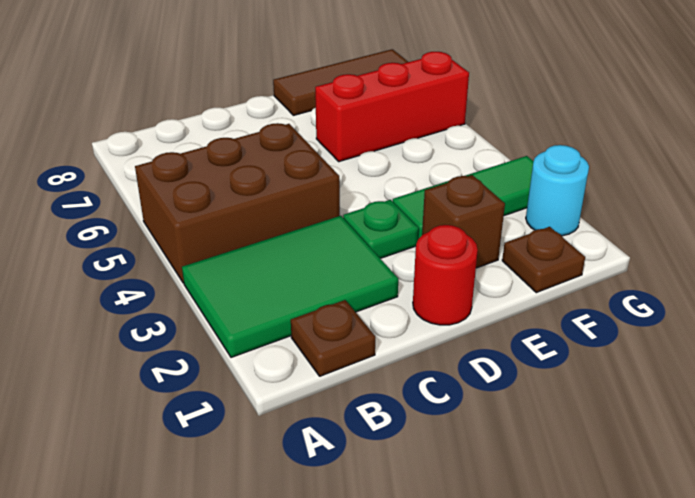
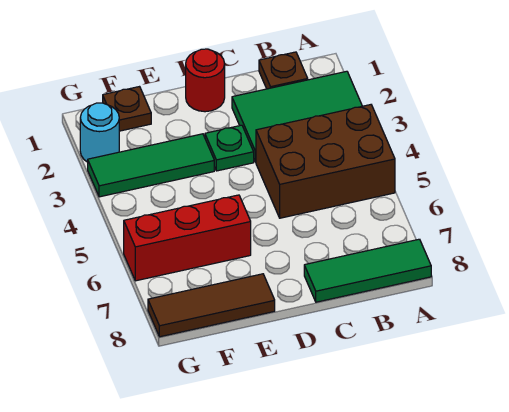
none -> green tile A8:C8 level 1
brown brick E2 level 1 -> none

